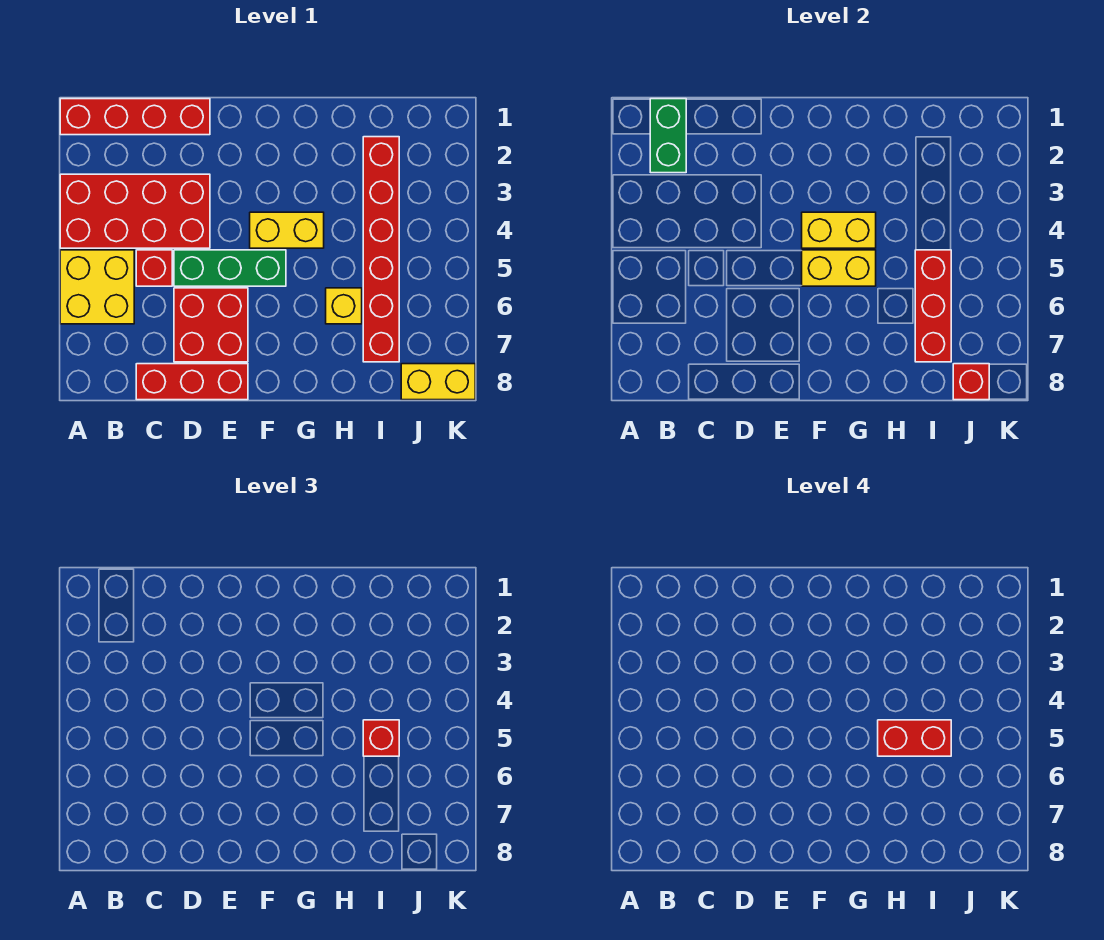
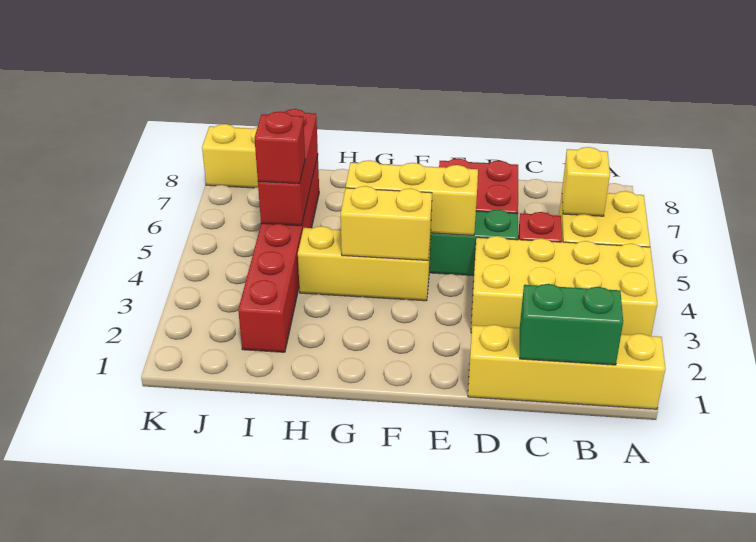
red brick A1:D1 level 1 -> yellow brick A1:D1 level 1
red brick A3:D4 level 1 -> yellow brick A3:D4 level 1
green brick B1:B2 level 2 -> green brick B1:C1 level 2
red brick C8:E8 level 1 -> none
yellow brick F4:G4 level 1 -> yellow brick F4:H4 level 1
yellow brick F5:G5 level 2 -> yellow brick E5:G5 level 2
red brick H5:I5 level 4 -> none
yellow brick H6 level 1 -> yellow brick B6 level 2
red brick J8 level 2 -> none

